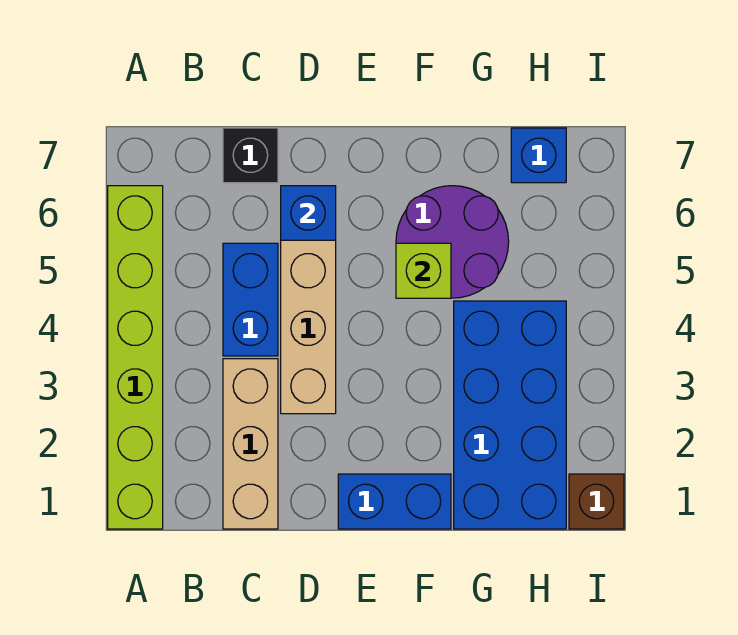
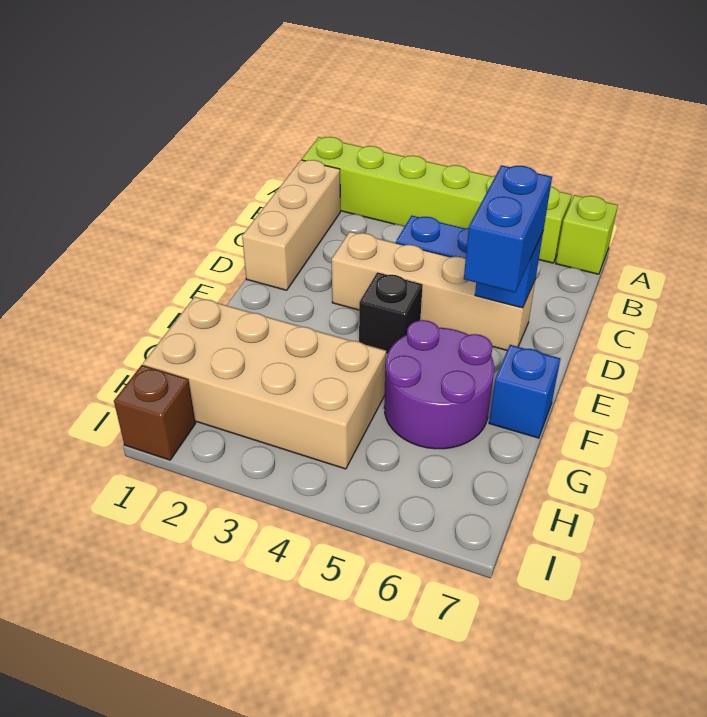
tan brick C1:C3 level 1 -> tan brick B1:D1 level 1
black brick C7 level 1 -> black brick E4 level 1
blue brick E1:F1 level 1 -> blue brick D6:E6 level 3
lime brick F5 level 2 -> lime brick A7 level 1
blue brick G1:H4 level 1 -> tan brick G1:H4 level 1
blue brick H7 level 1 -> blue brick F7 level 1

